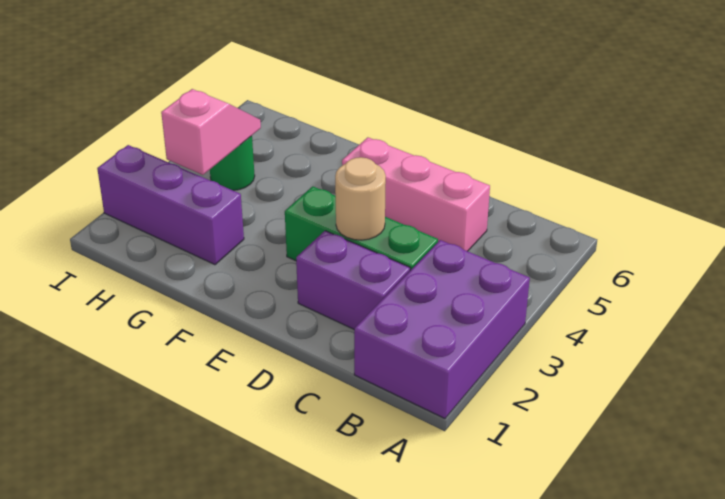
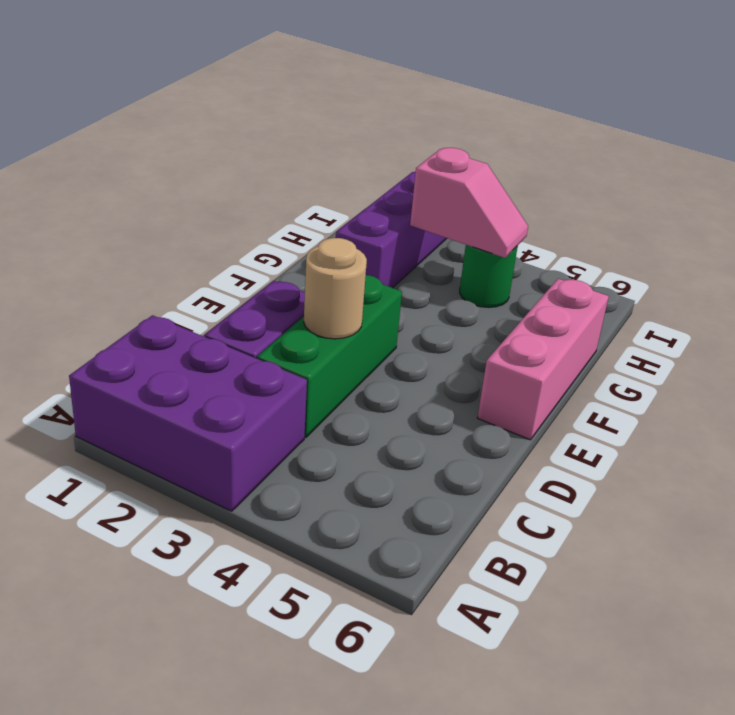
pink brick C5:E5 level 1 -> pink brick E6:G6 level 1

